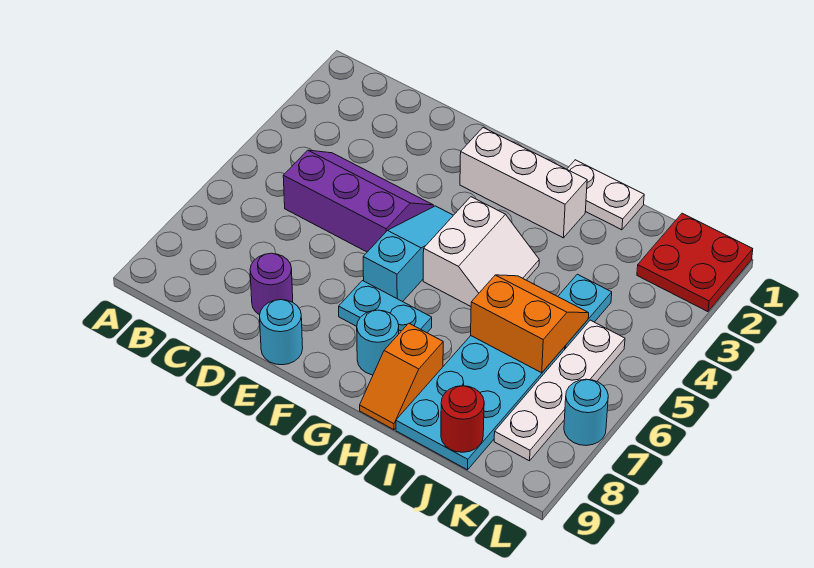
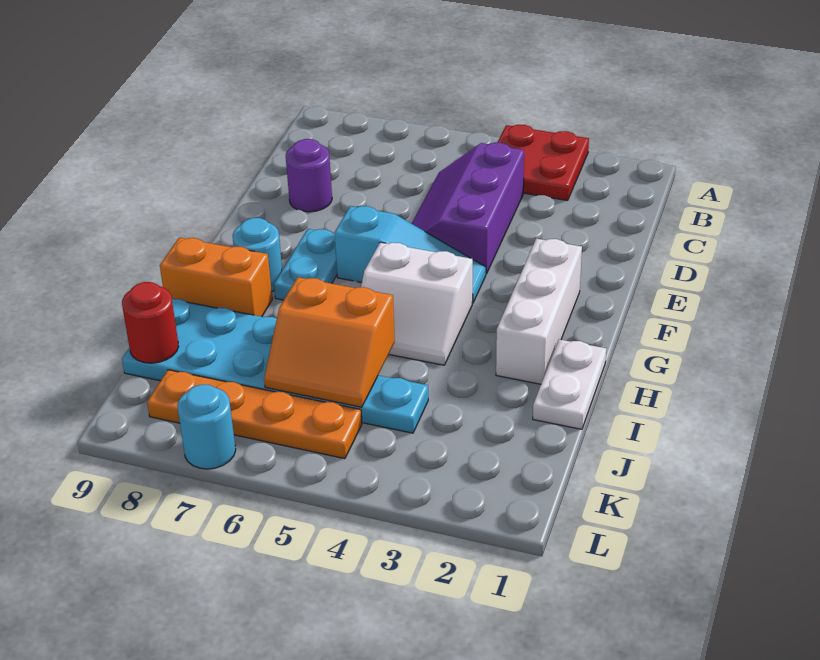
purple slope C4:E5 level 1 top 5 -> purple slope C4:E5 level 1 top 4
cyan round brick E9 level 1 -> none
orange slope H8:H9 level 1 top 8 -> orange brick H8:H9 level 1
orange slope I5:J6 level 2 top 6 -> orange slope I5:J6 level 2 top I
red plate K1:L2 level 1 -> red plate A3:B4 level 1
white plate K5:K8 level 1 -> orange plate K5:K8 level 1

